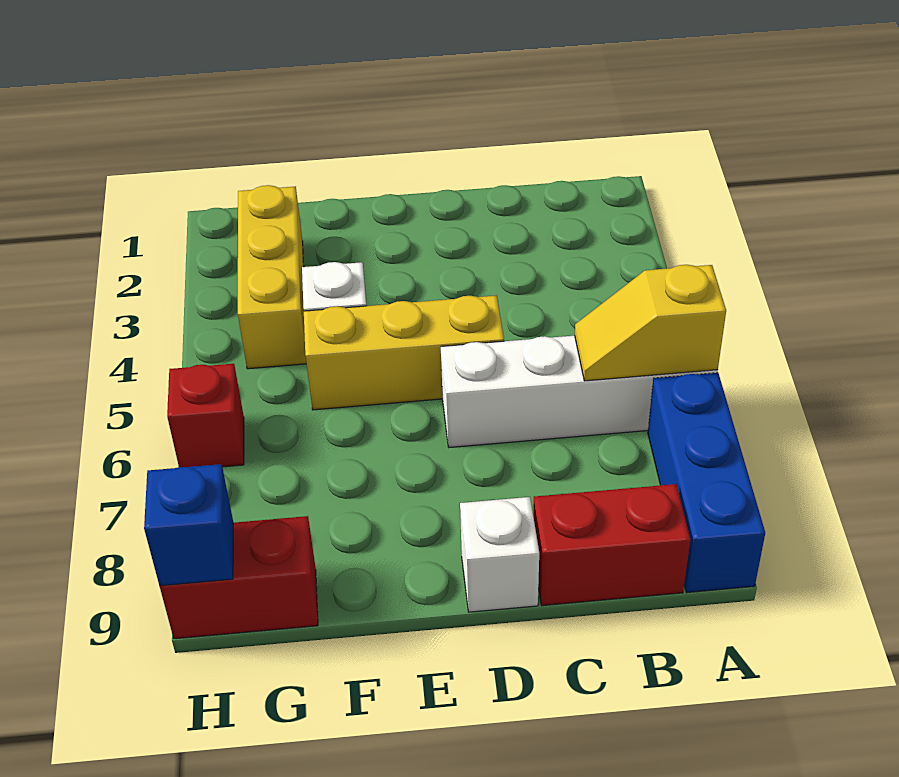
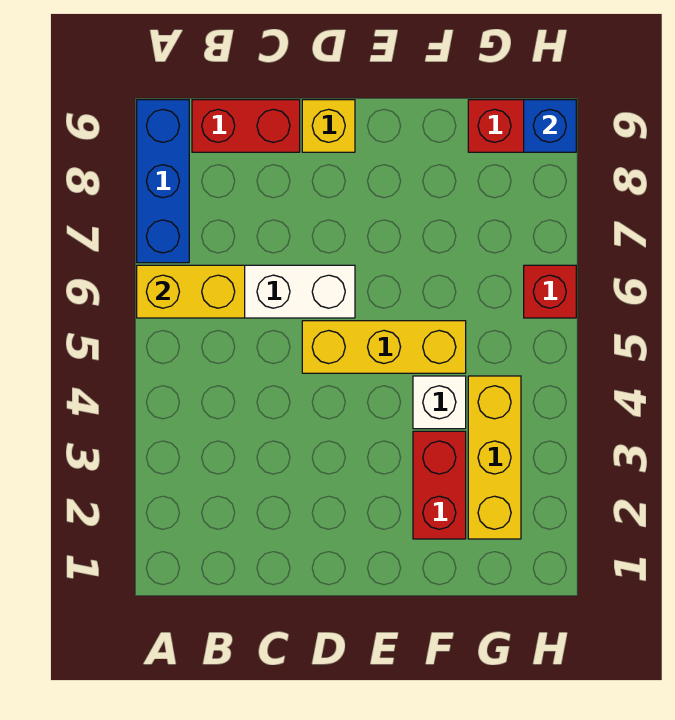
yellow slope A6:B6 level 2 top A -> yellow brick A6:B6 level 2
white brick D9 level 1 -> yellow brick D9 level 1
none -> red brick F2:F3 level 1

